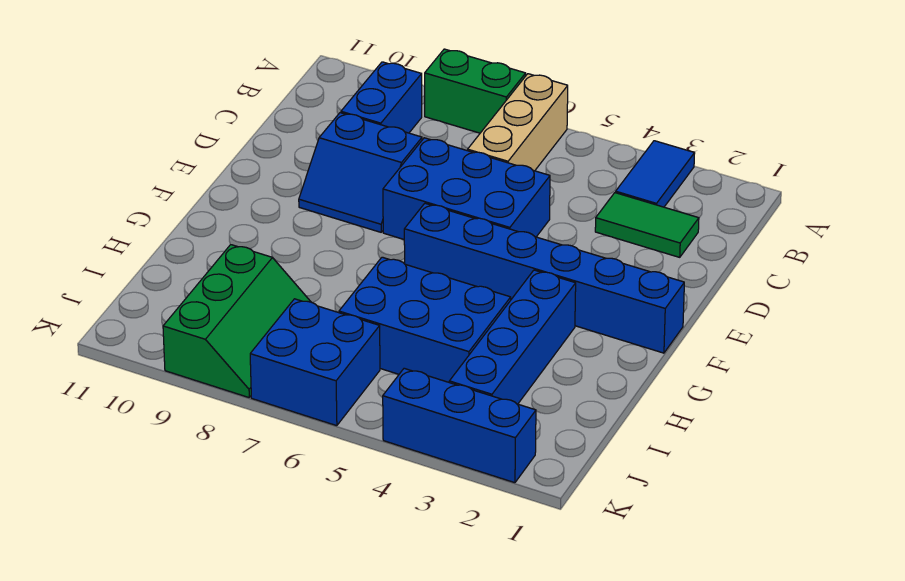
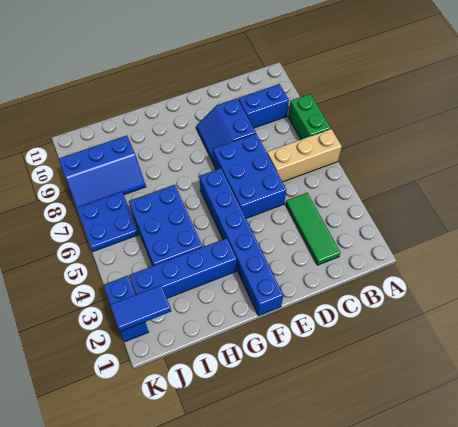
blue tile A3:B3 level 1 -> blue tile J2:K2 level 2
green tile C2:C3 level 1 -> green tile C2:C4 level 1
green slope I8:K9 level 1 top 9 -> blue slope I8:K9 level 1 top 9
blue brick J6:K7 level 1 -> blue plate J6:K7 level 1
blue brick K2:K4 level 1 -> blue brick K2:K3 level 1

